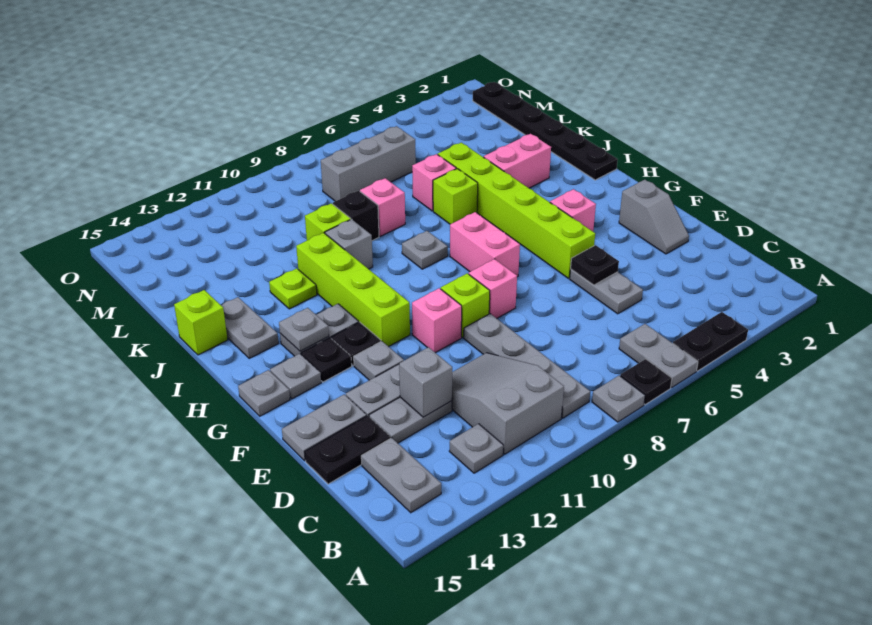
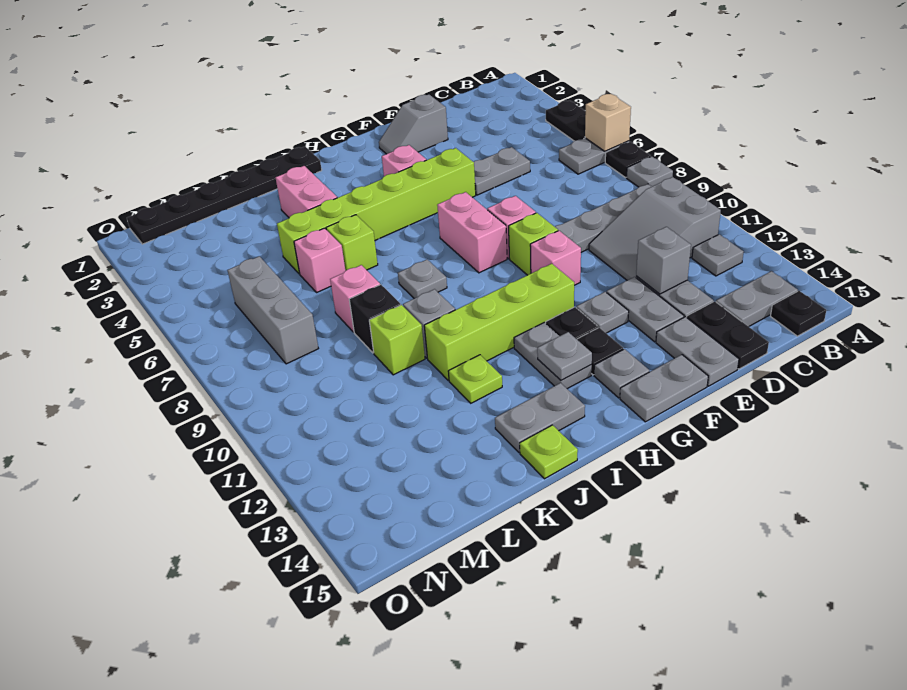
none -> tan brick A6 level 2
grey slope E2:F2 level 1 top F -> grey slope E2:F2 level 1 top E
black plate E5 level 2 -> black plate B15 level 1
pink brick G7:H7 level 1 -> pink brick G7:G8 level 1
grey plate G15 level 1 -> grey plate F15:G15 level 1
lime brick J15 level 1 -> lime plate J15 level 1

